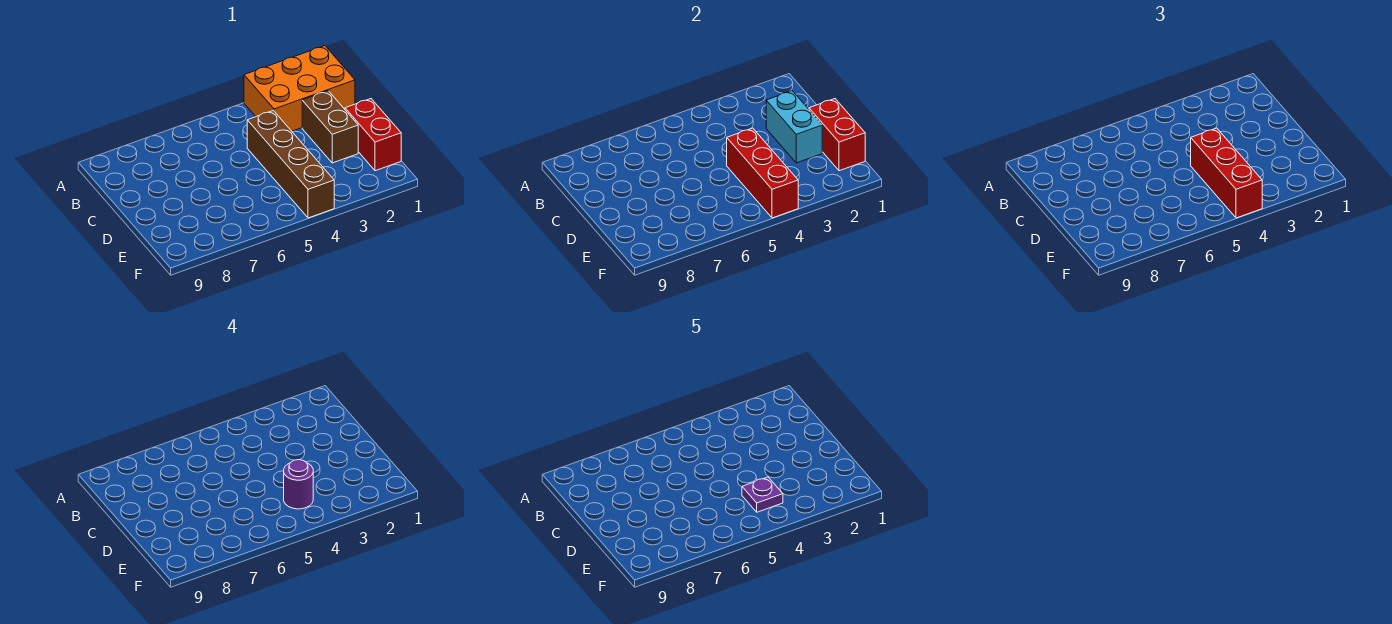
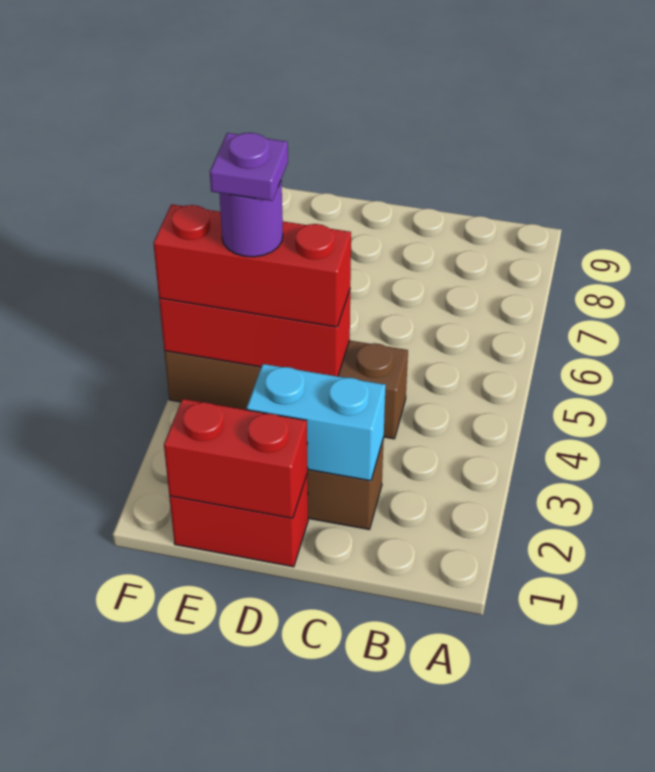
orange brick A1:B3 level 1 -> none

